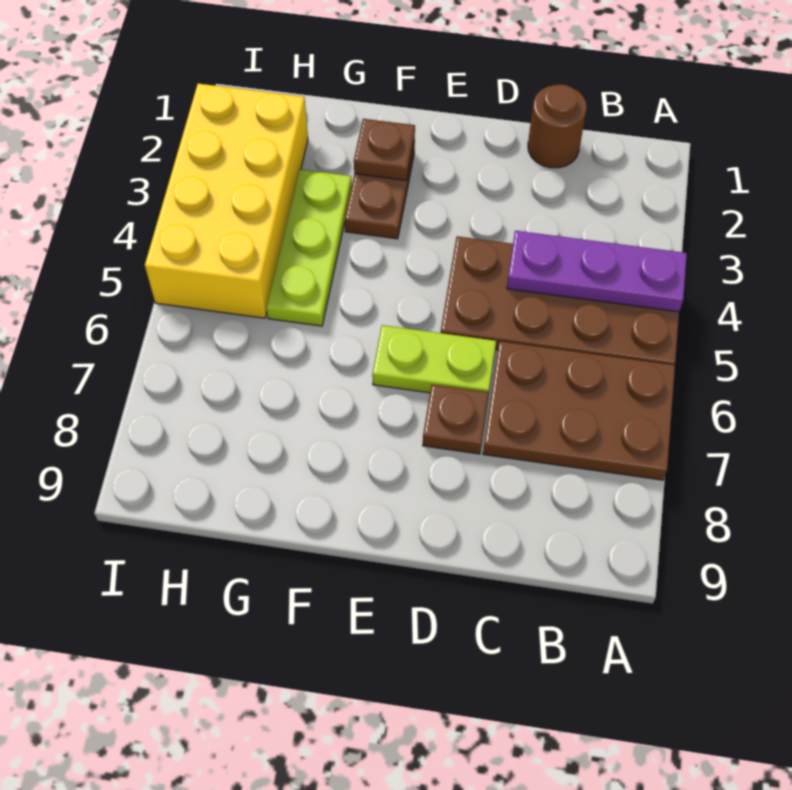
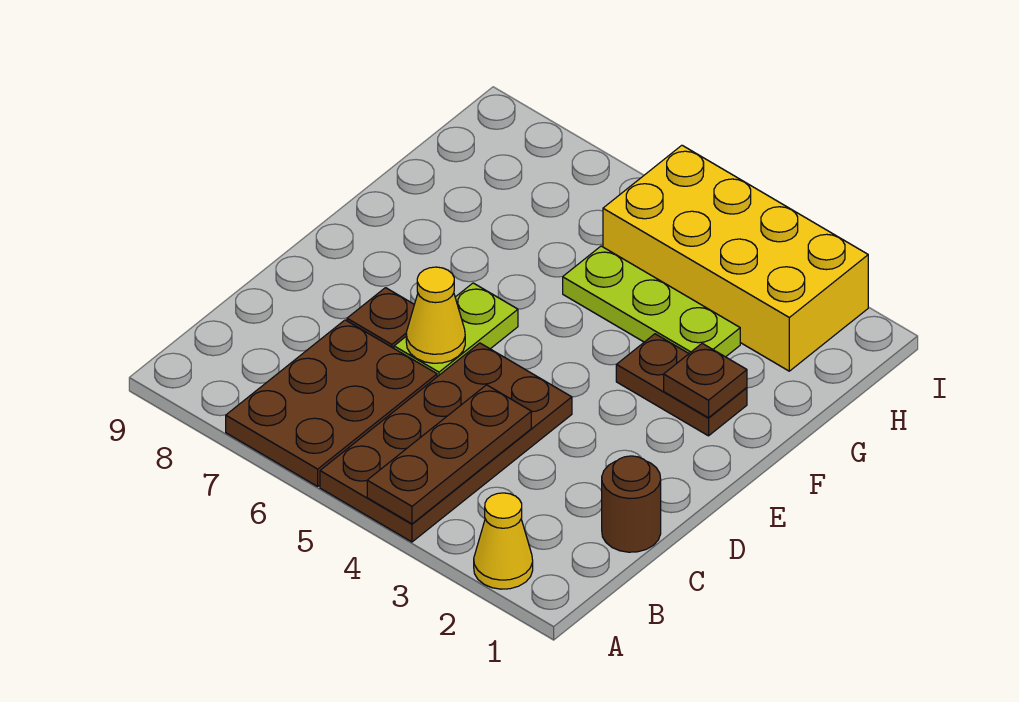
none -> yellow cone A2 level 1
purple plate A4:C4 level 2 -> brown plate A4:C4 level 2
none -> yellow cone D6 level 2

